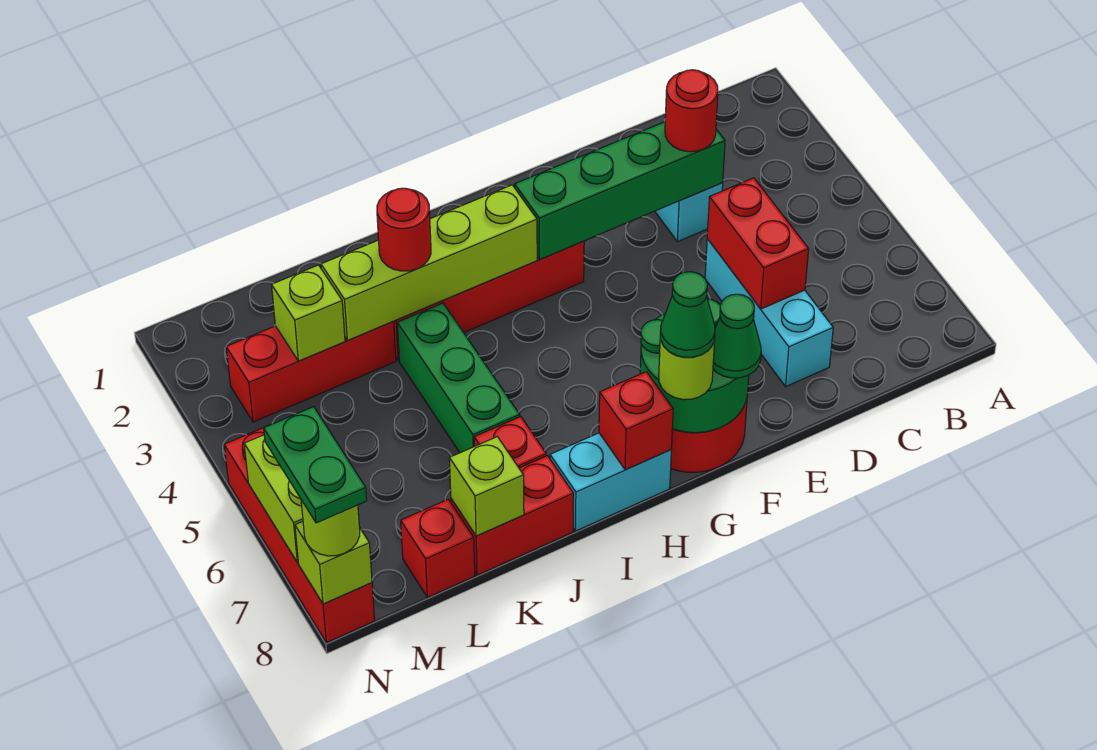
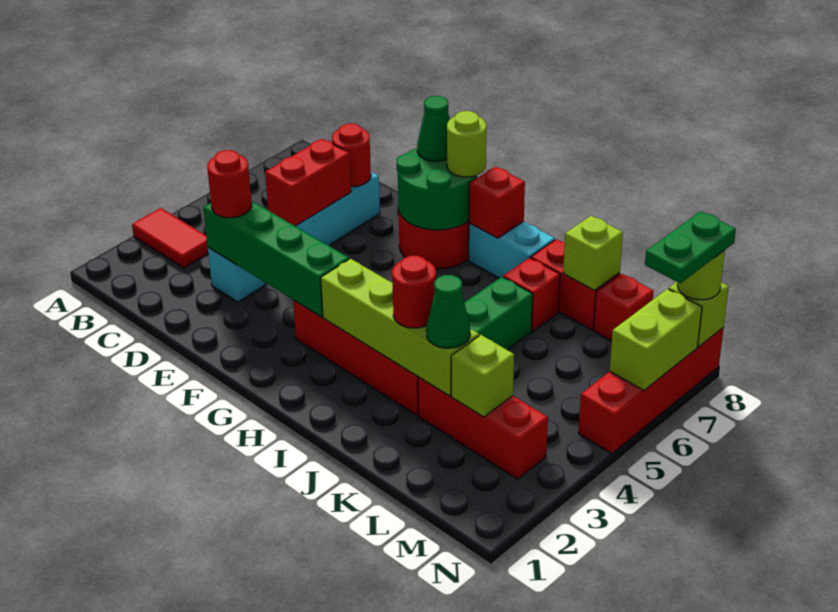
none -> red tile A3:B3 level 1
none -> red round brick D7 level 2
green cone G8 level 4 -> green cone K3 level 3

